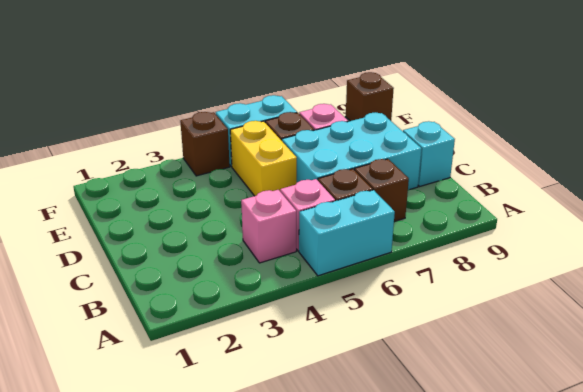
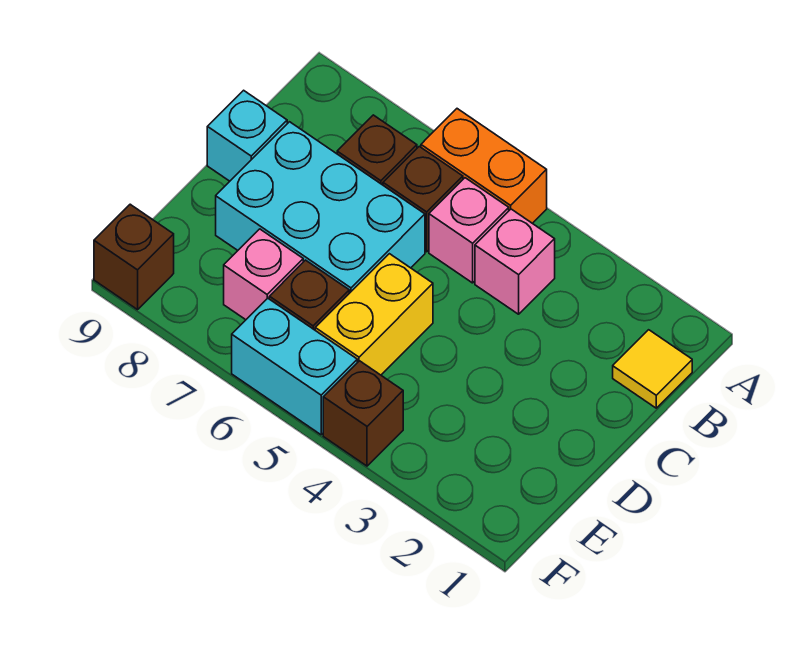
cyan brick A5:A6 level 1 -> orange brick A5:A6 level 1
none -> yellow tile B1 level 1

